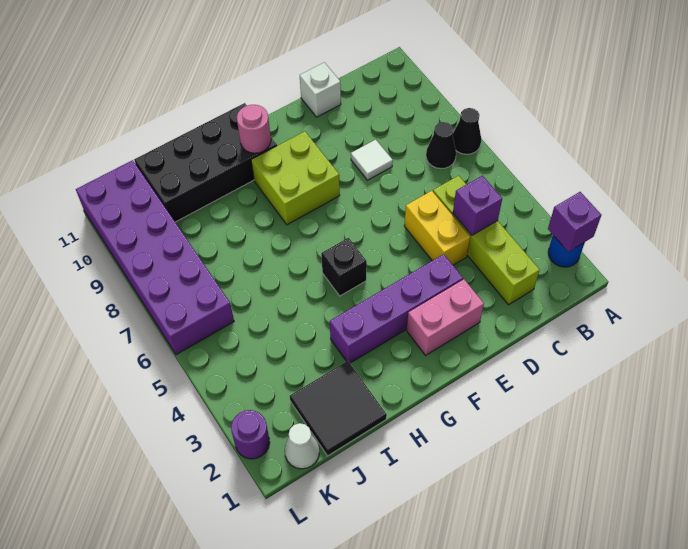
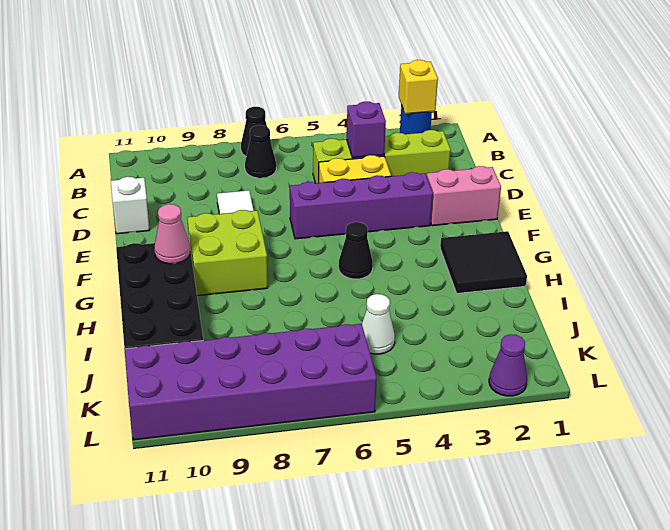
purple brick A2 level 2 -> yellow brick A2 level 2
pink brick E2:F2 level 1 -> pink brick E1:E2 level 1
purple brick E3:H3 level 1 -> purple brick E3:E6 level 1
black brick G5 level 1 -> black cone G5 level 1
pink round brick G10 level 2 -> pink cone G10 level 2
black tile I1:J2 level 1 -> black tile G1:H2 level 1
white cone K1 level 1 -> white cone J5 level 1
purple round brick L2 level 1 -> purple cone L2 level 1

